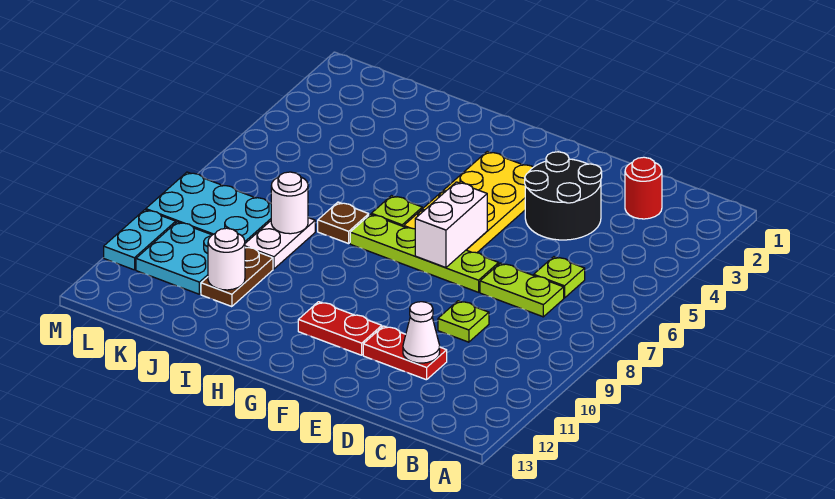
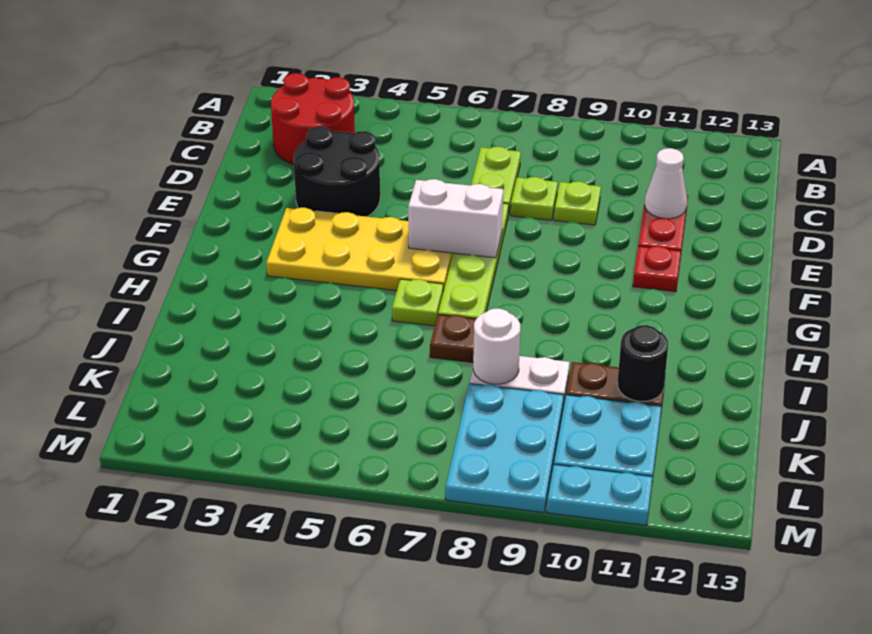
red round brick C2 level 1 -> red round brick B2:C3 level 1
lime plate C6 level 1 -> lime plate D8 level 1
red plate F11:G11 level 1 -> red plate F11 level 1
white round brick J11 level 2 -> black round brick J11 level 2

